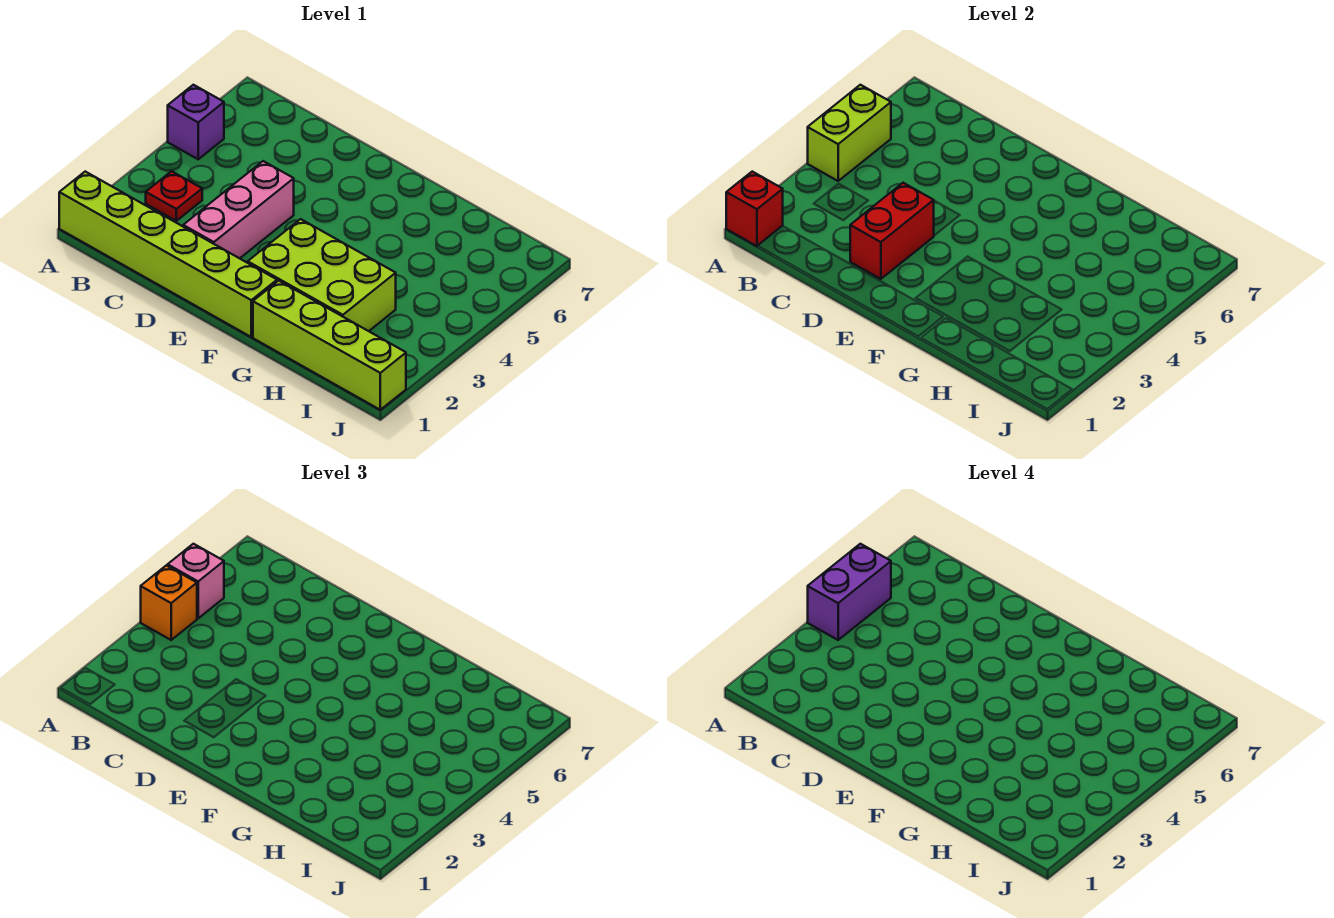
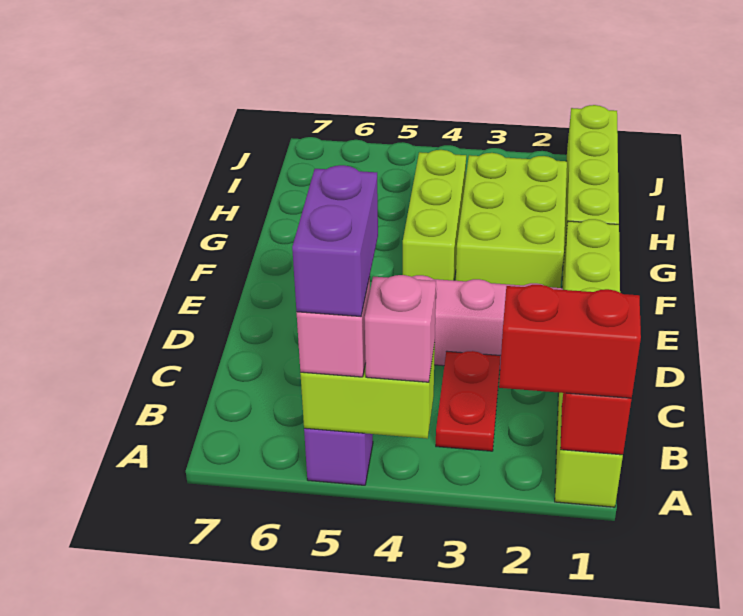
orange brick A4 level 3 -> pink brick A4 level 3
purple brick A4:A5 level 4 -> purple brick A5:B5 level 4
red plate B3 level 1 -> red plate B3:C3 level 1
red brick D2:D3 level 2 -> red brick A1:A2 level 3
none -> lime brick F4:H4 level 1

